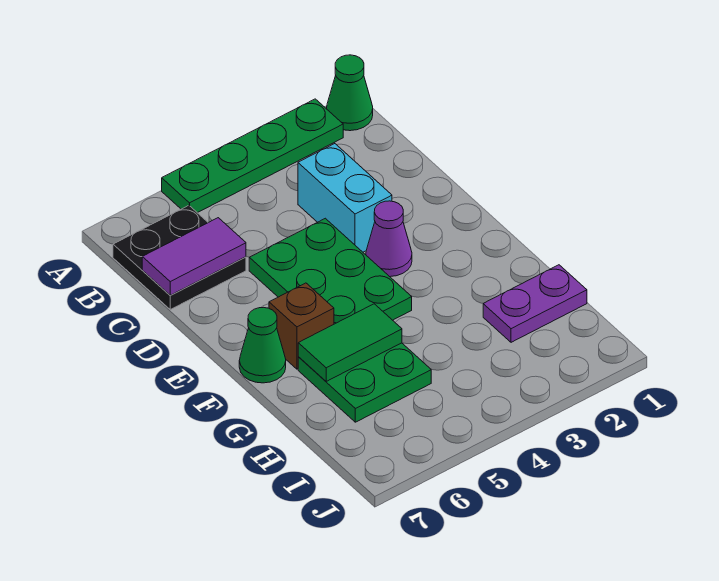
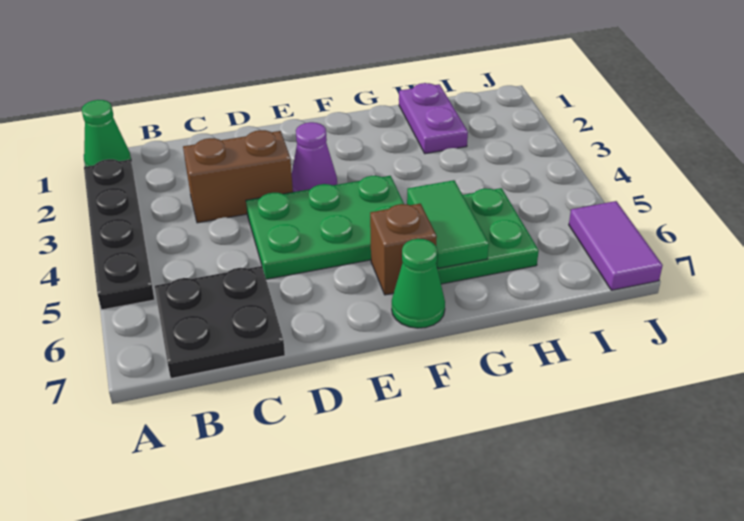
green plate A2:A5 level 1 -> black plate A2:A5 level 1
cyan brick C3:D3 level 1 -> brown brick C3:D3 level 1
purple tile C6:C7 level 2 -> purple tile J6:J7 level 1

